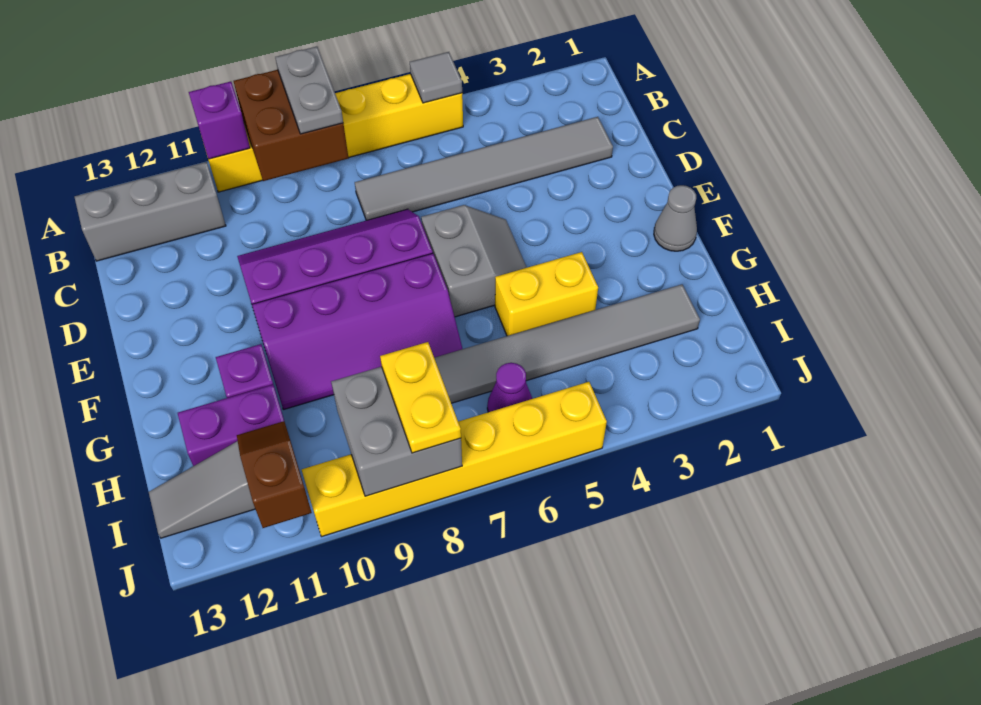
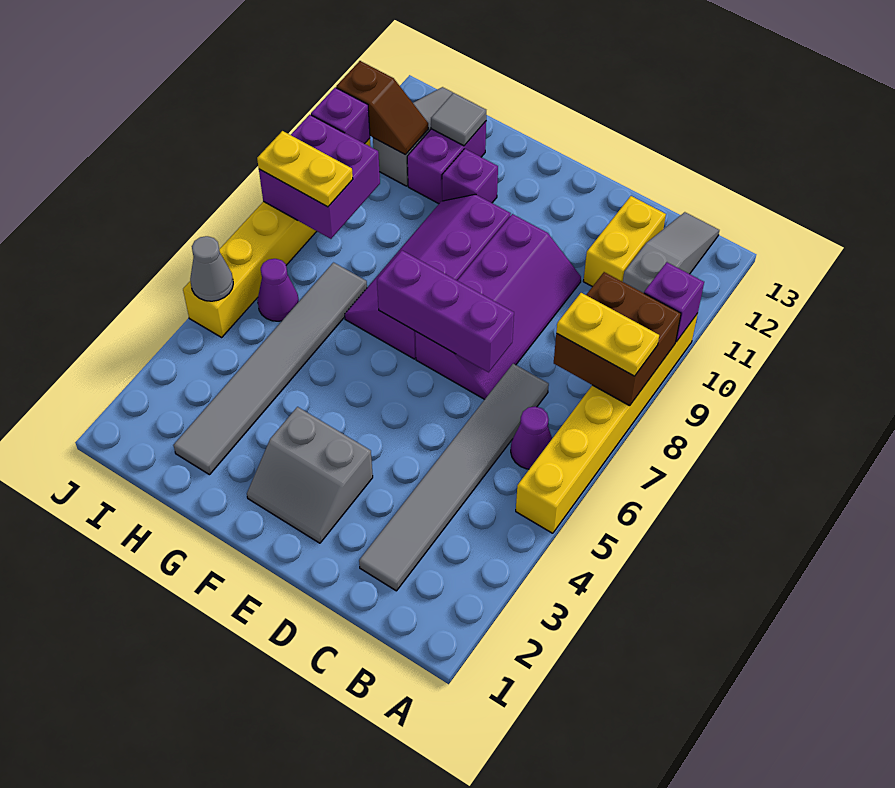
grey tile A5 level 2 -> grey tile H12 level 2
grey plate A8:B8 level 3 -> yellow plate A8:B8 level 3
none -> purple cone B6 level 1
grey brick B11:B13 level 1 -> grey slope B11:B13 level 1 top 11
none -> purple brick D7:F7 level 2
grey slope E5:F6 level 1 top 6 -> grey slope E2:F3 level 1 top 3
grey cone F1 level 1 -> grey cone J5 level 2
yellow brick G4:G5 level 1 -> yellow brick C11:C12 level 1
grey brick I8:J9 level 2 -> purple brick I8:J9 level 2
none -> purple brick J10 level 2

